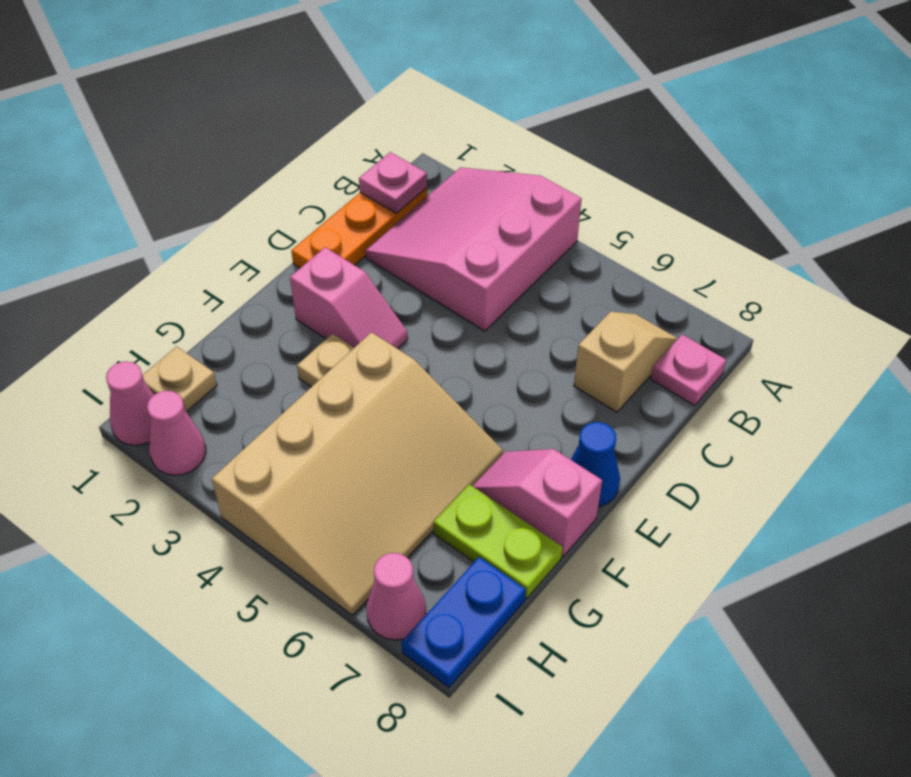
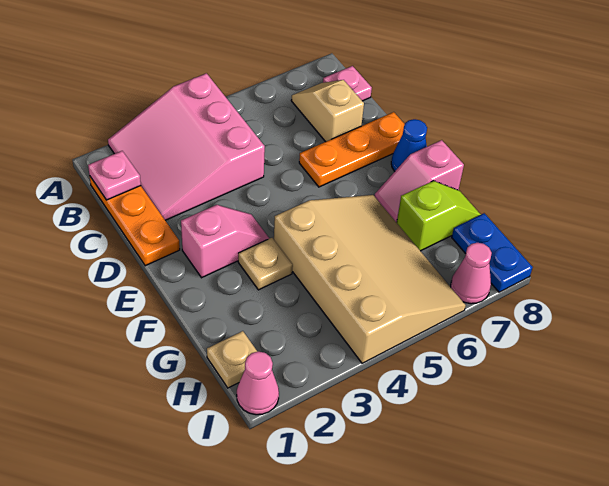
none -> orange plate D6:D8 level 1
lime plate G7:G8 level 1 -> lime slope G7:G8 level 1 top 7
pink cone I2 level 1 -> none

